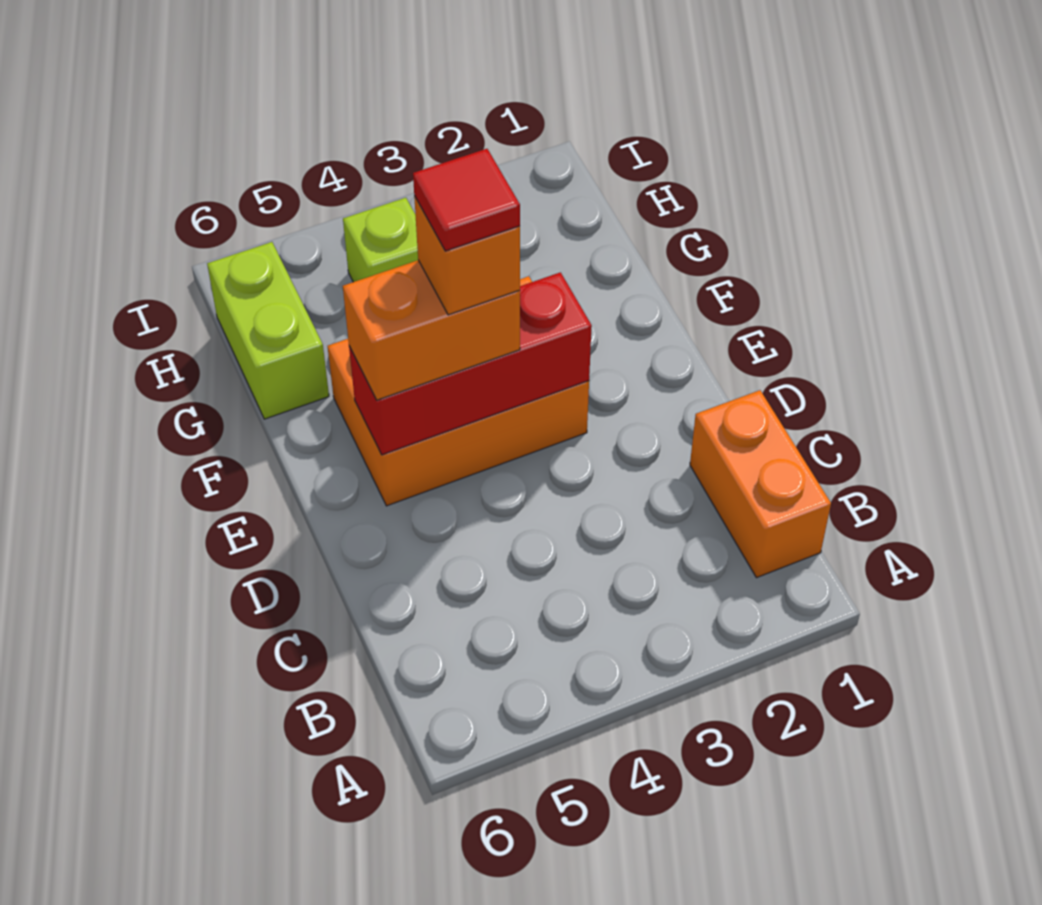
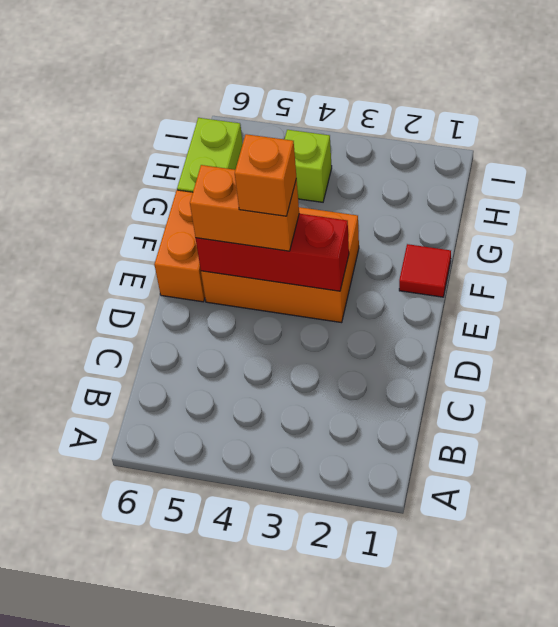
orange brick B1:C1 level 1 -> orange brick E6:F6 level 1
red tile E4 level 5 -> red tile F1 level 1

